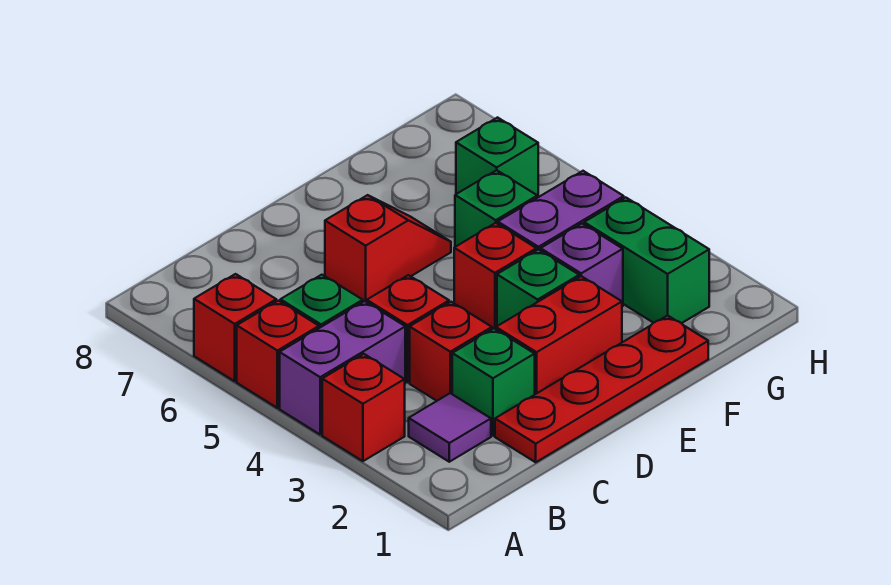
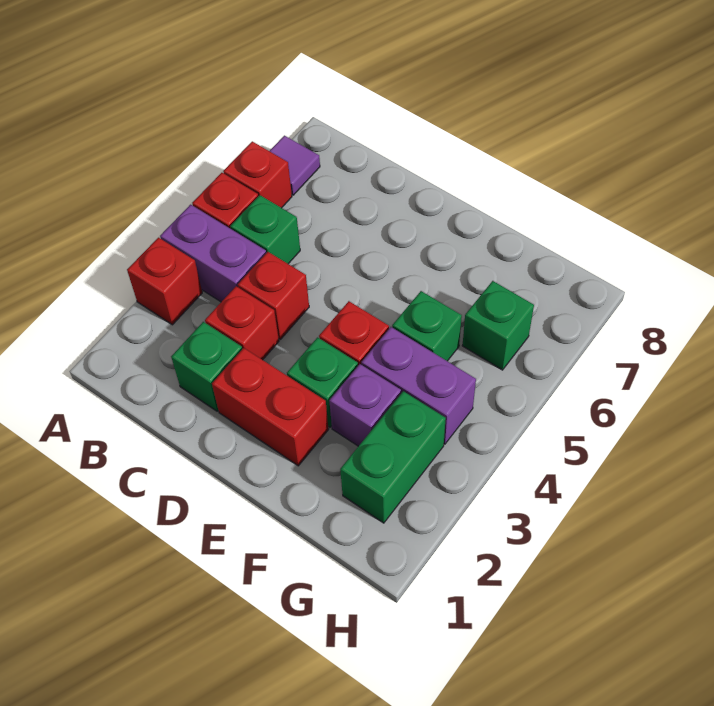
purple tile B2 level 1 -> purple tile A7 level 1
red plate C1:F1 level 1 -> none
red slope D6:E6 level 1 top D -> none

